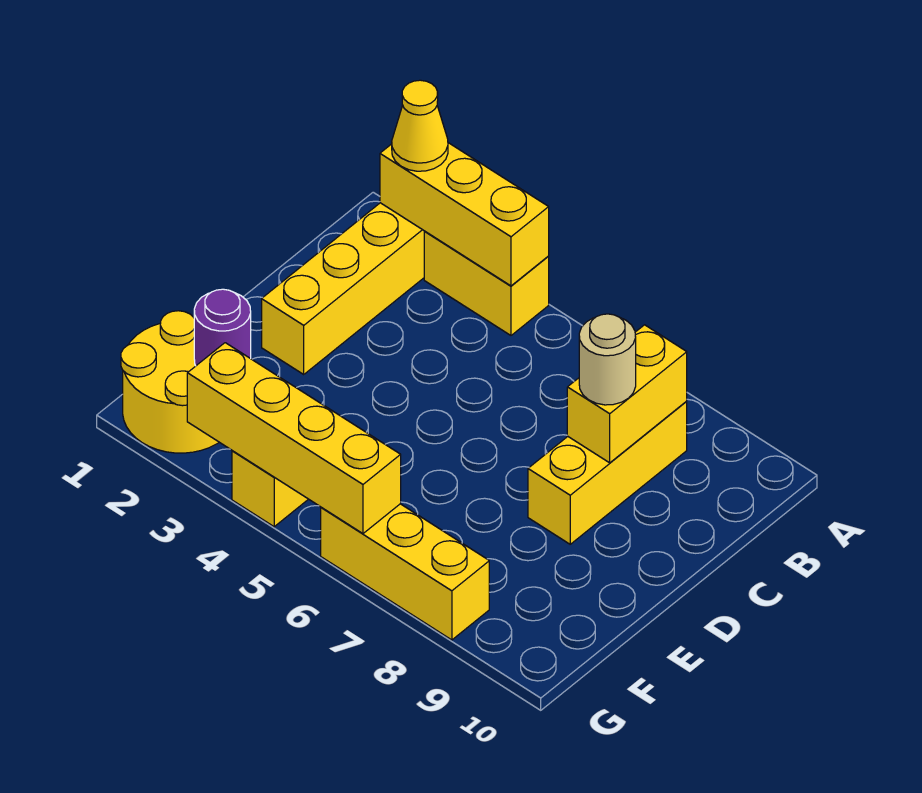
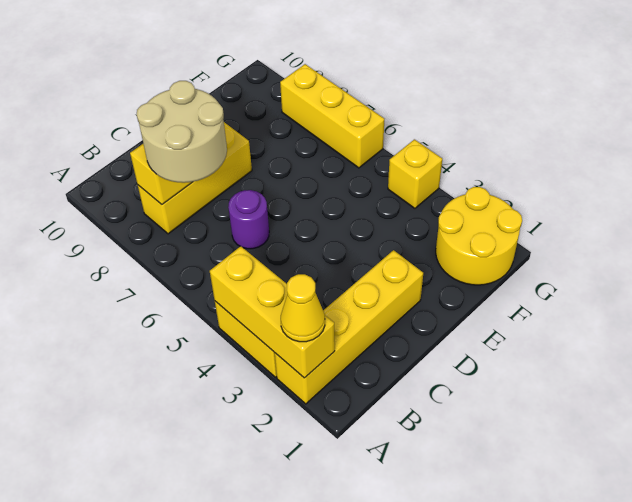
tan round brick C8 level 3 -> tan round brick B7:C8 level 3
purple round brick F2 level 2 -> purple round brick C6 level 1
yellow brick G3:G6 level 2 -> none

